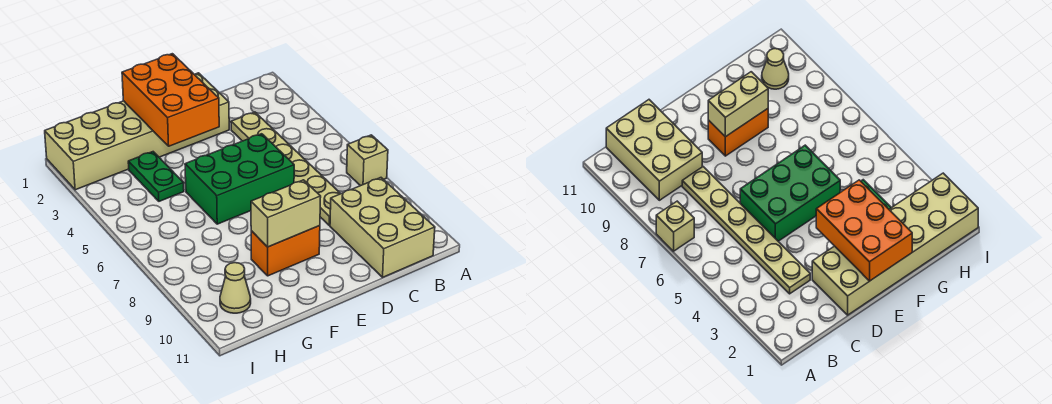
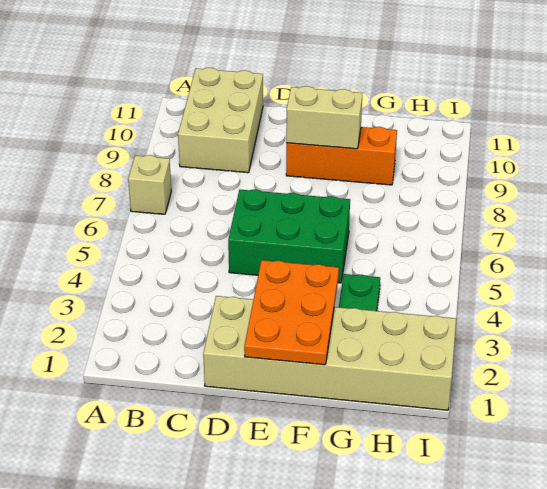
tan plate C3:C8 level 1 -> none
orange brick E1:F3 level 2 -> orange plate E1:F3 level 2
orange brick E9:F9 level 1 -> orange brick E9:G9 level 1
tan cone H10 level 1 -> none

